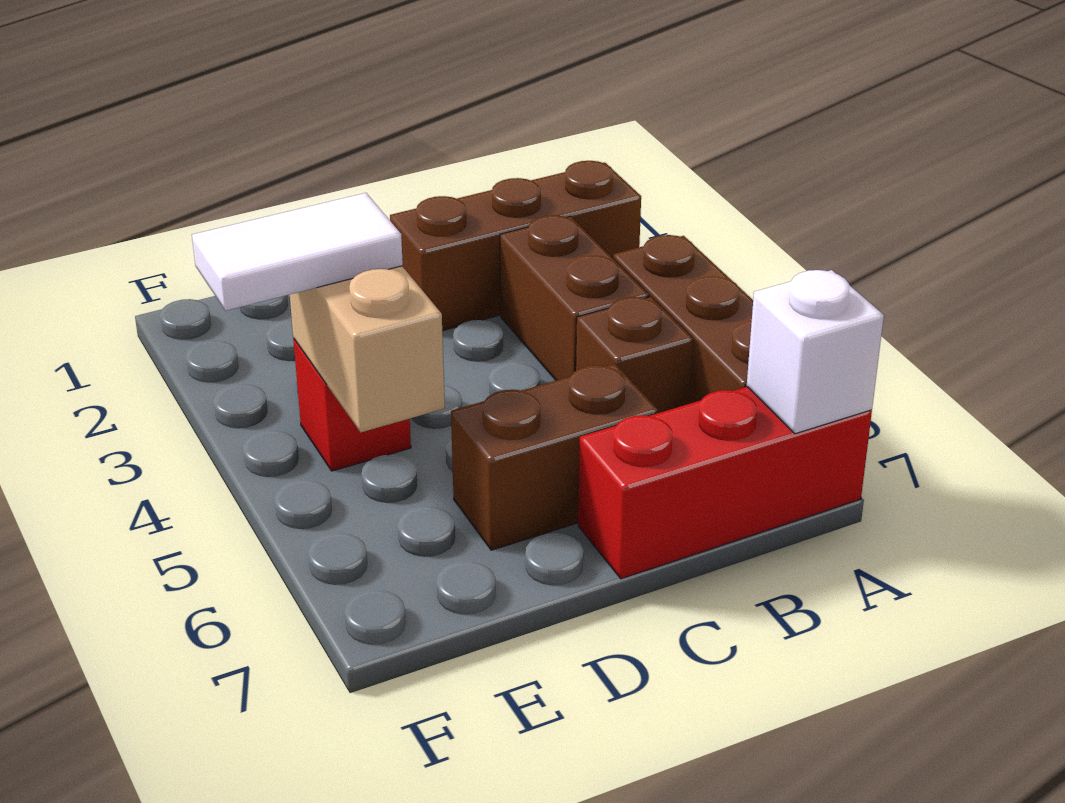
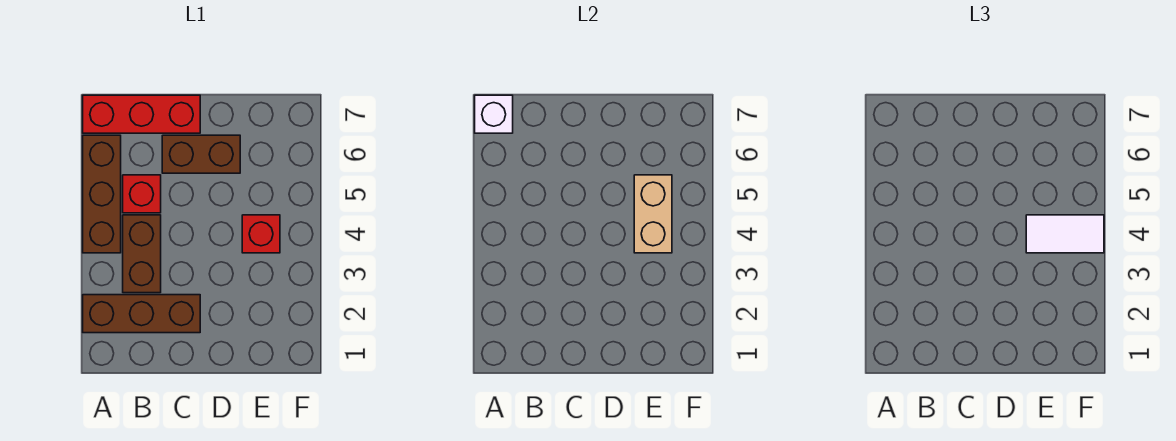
brown brick B5 level 1 -> red brick B5 level 1

